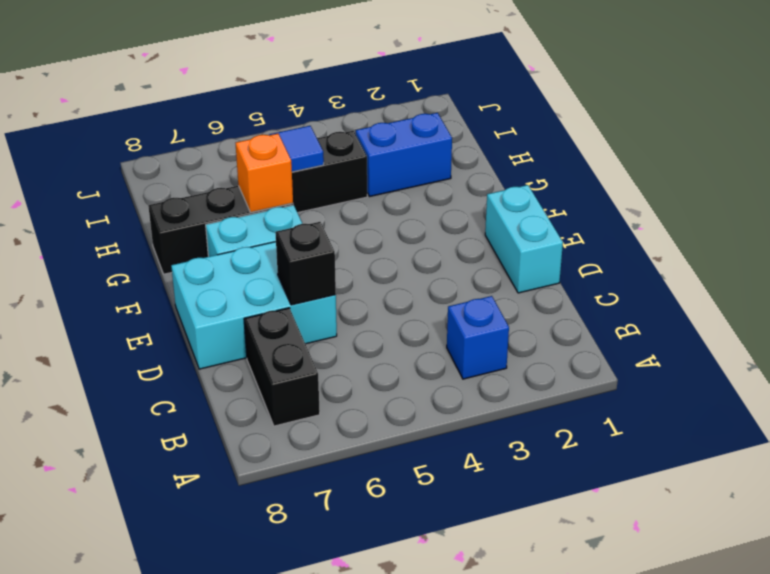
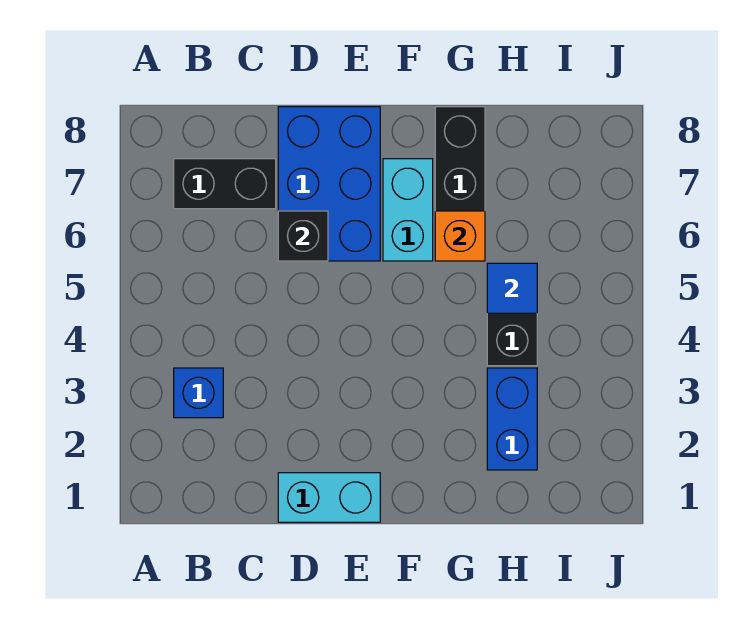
cyan brick D6:E8 level 1 -> blue brick D6:E8 level 1

